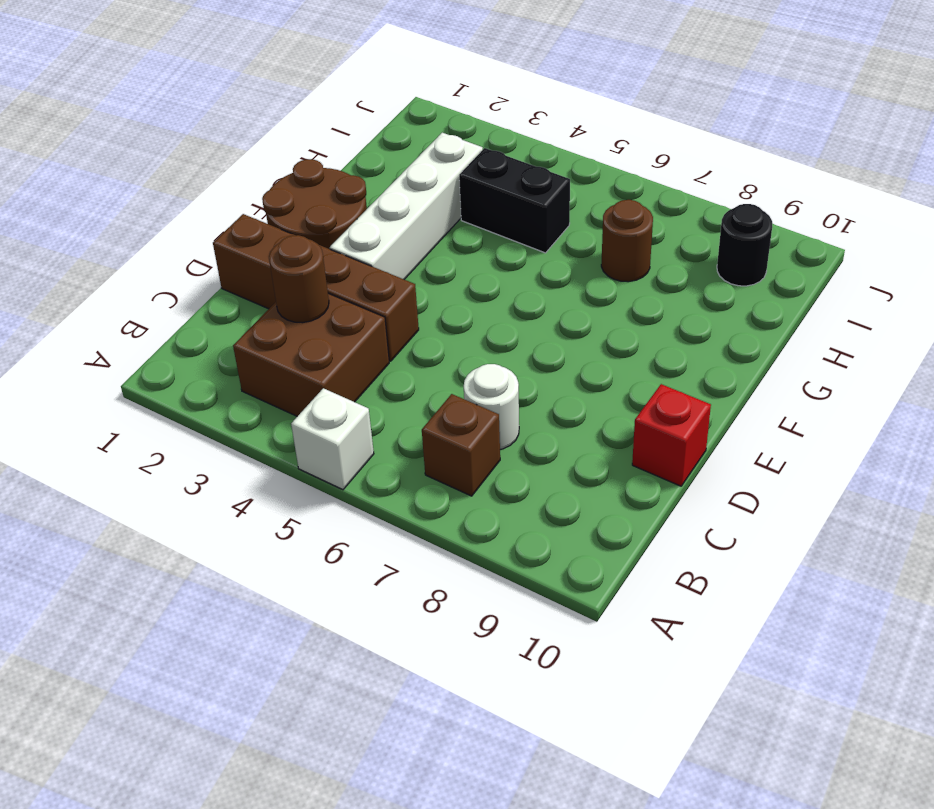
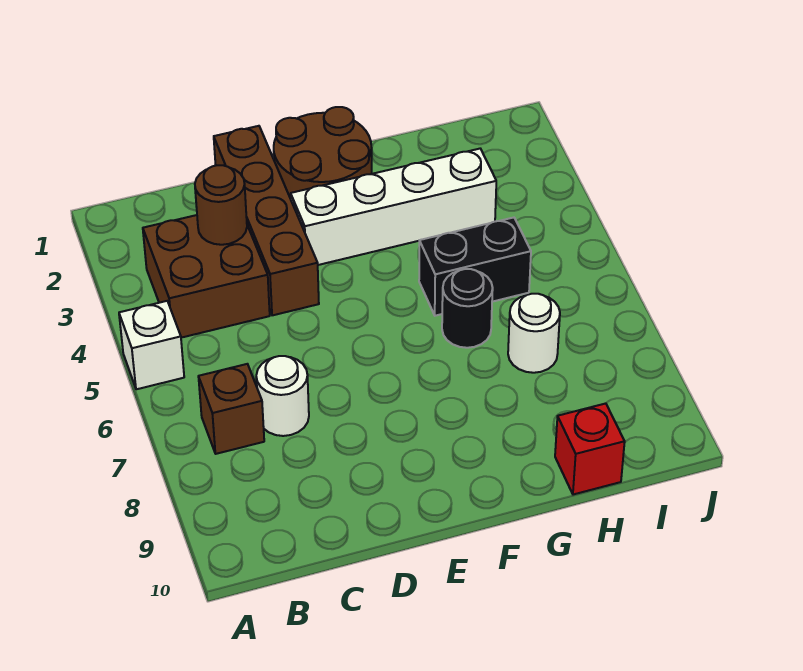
red brick D10 level 1 -> red brick H10 level 1
black brick H4:H5 level 1 -> black brick G5:H5 level 1
brown round brick H7 level 1 -> white round brick H7 level 1
black round brick I9 level 1 -> black round brick G6 level 1

